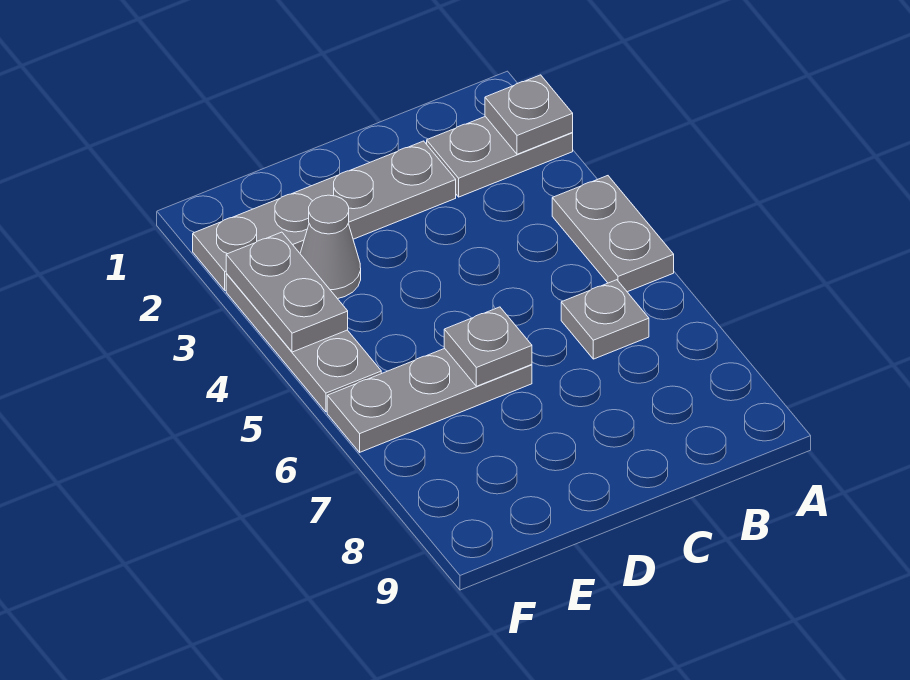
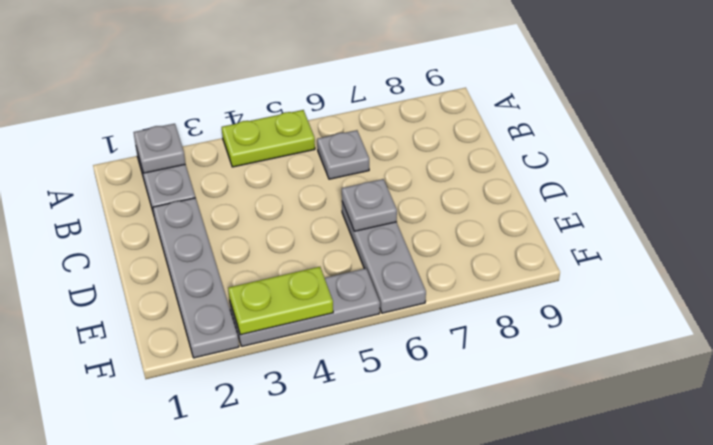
grey plate A4:A5 level 1 -> lime plate A4:A5 level 1
grey cone E3 level 1 -> none
grey plate F3:F4 level 2 -> lime plate F3:F4 level 2

